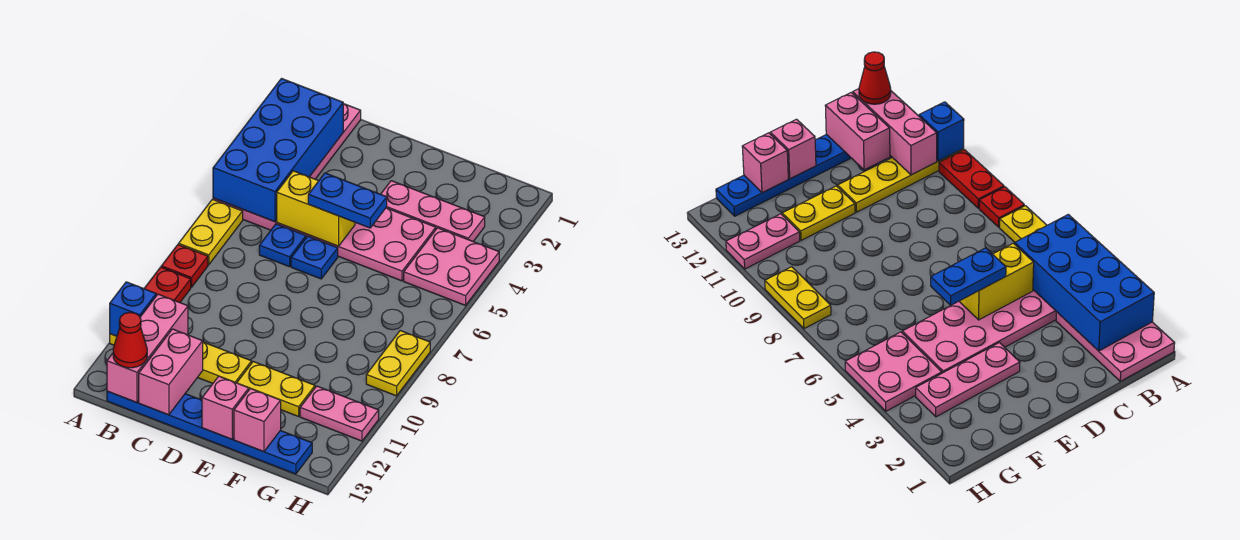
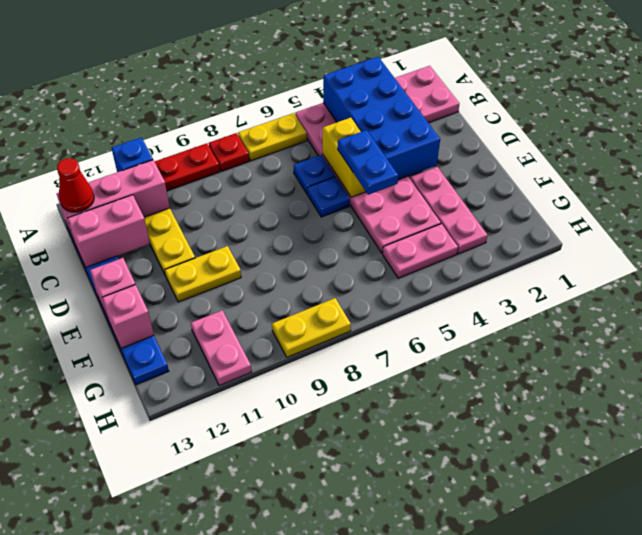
blue brick A2:B5 level 2 -> blue brick A3:D4 level 2
yellow plate E11:F11 level 1 -> yellow plate E10:E11 level 1
pink plate G4:H5 level 1 -> pink plate G4:G5 level 1

